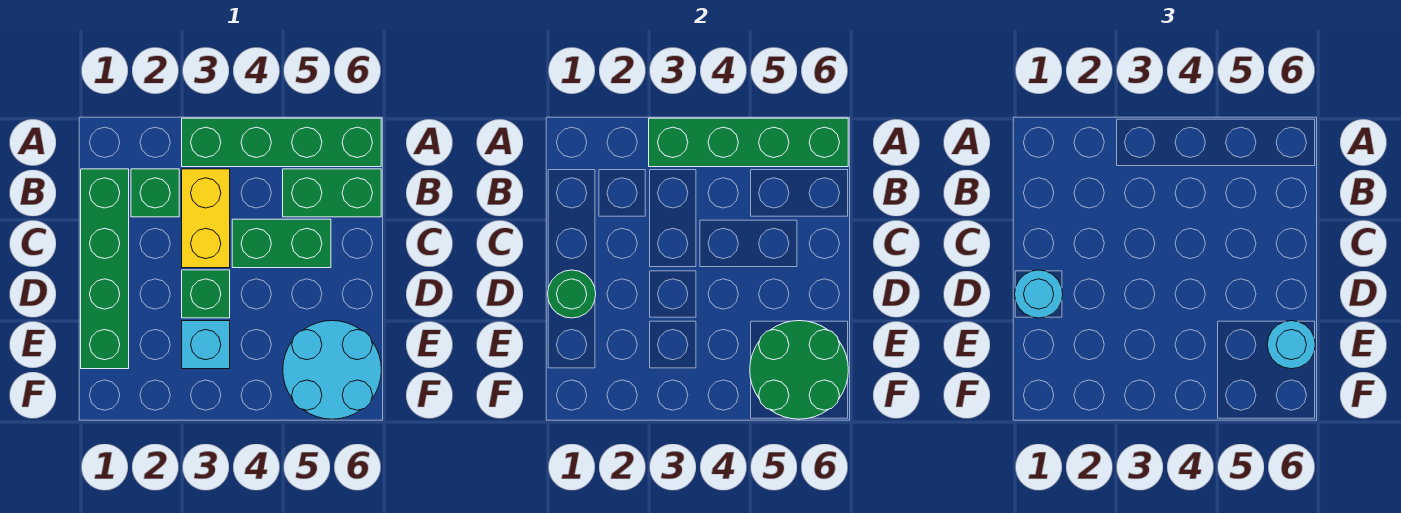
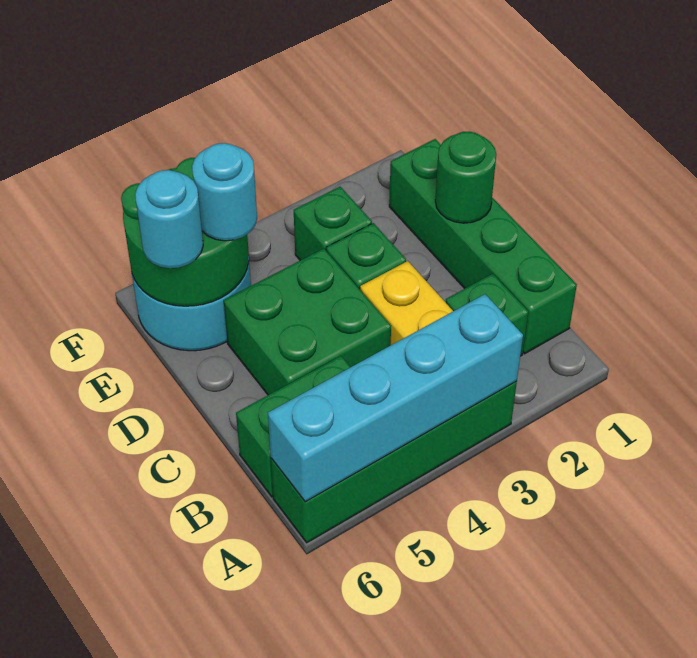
green brick A3:A6 level 2 -> cyan brick A3:A6 level 2
green brick C4:C5 level 1 -> green brick C4:D5 level 1
cyan round brick D1 level 3 -> cyan round brick E5 level 3
cyan brick E3 level 1 -> green brick E3 level 1

